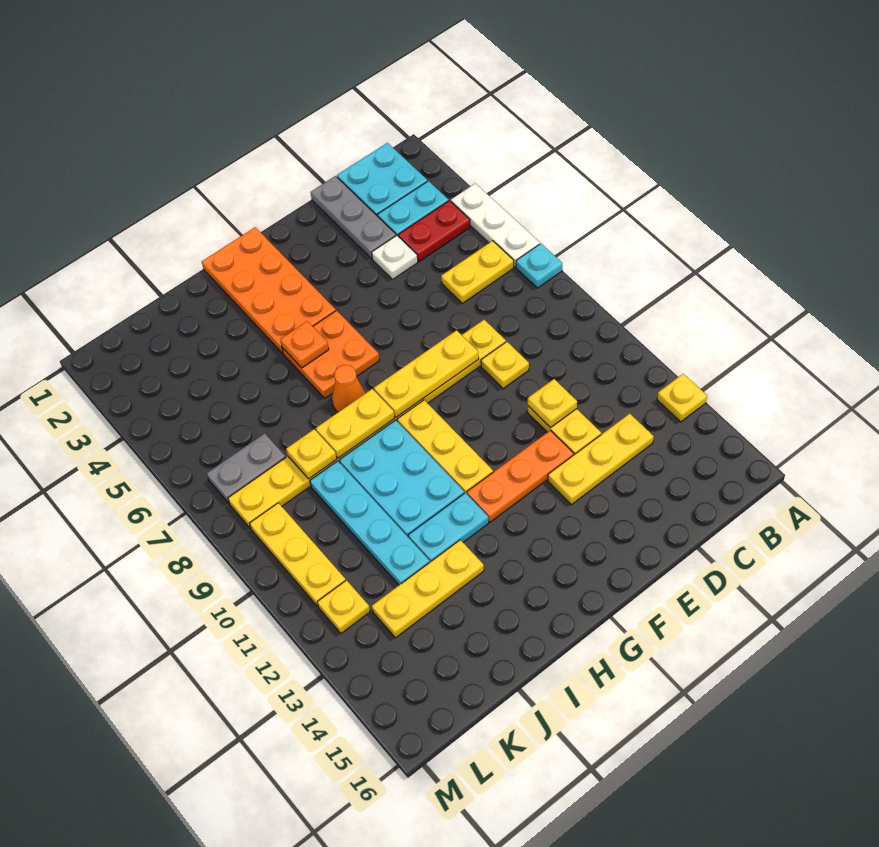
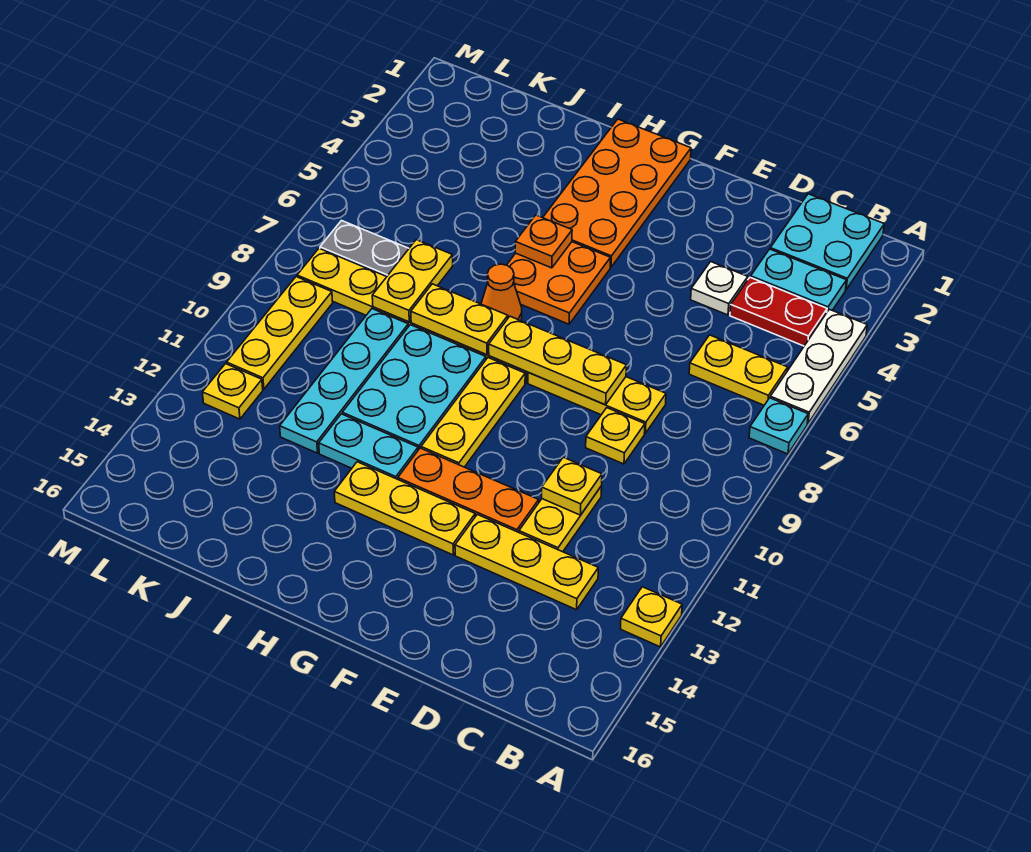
grey plate D1:D3 level 1 -> none
yellow plate I13:K13 level 1 -> yellow plate F13:H13 level 1
yellow plate J8 level 2 -> yellow plate J7:J8 level 2

